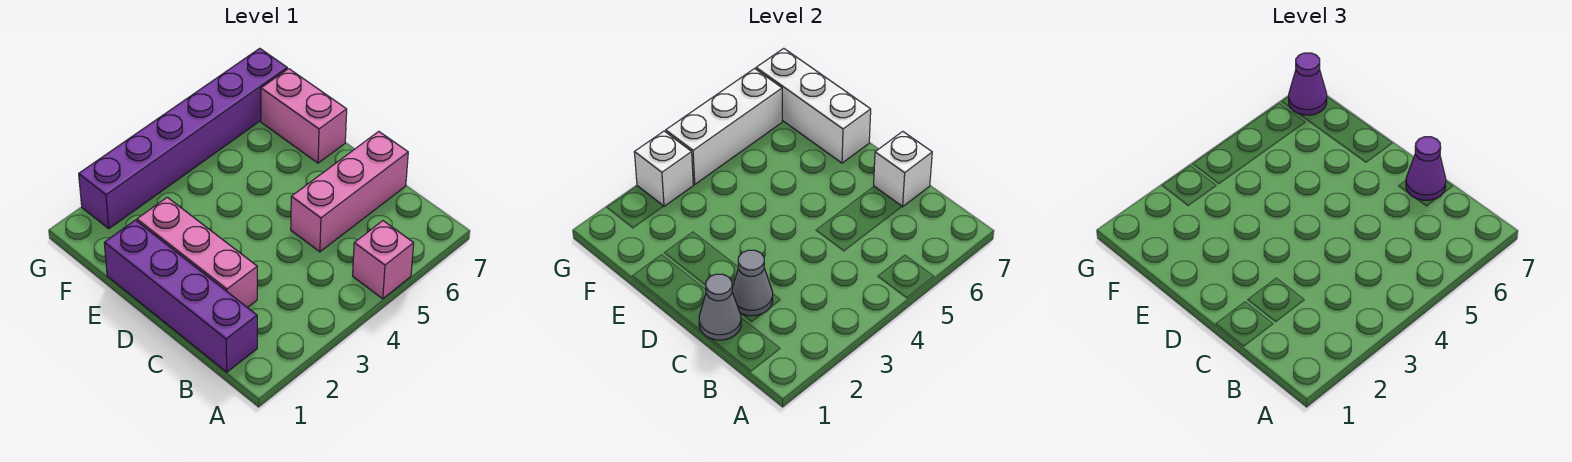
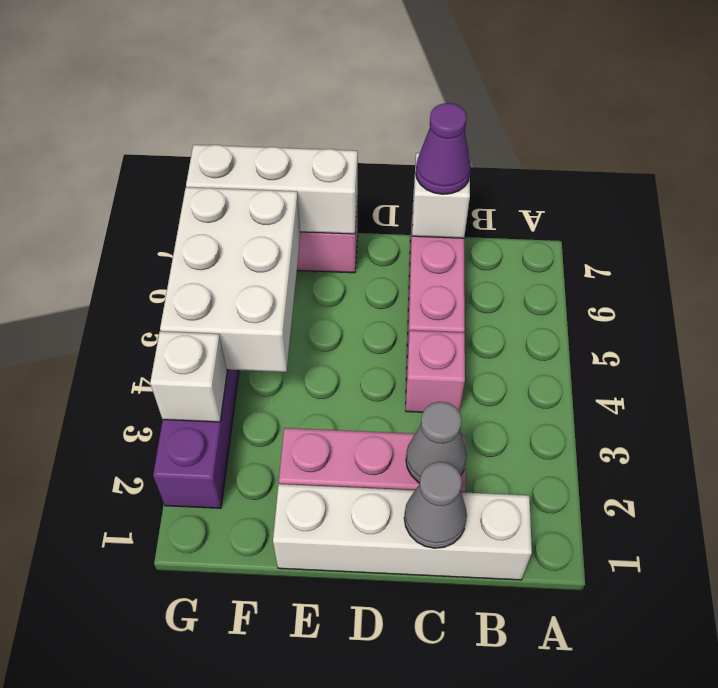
pink brick A5 level 1 -> pink brick C4 level 1
purple brick B1:E1 level 1 -> white brick B1:E1 level 1
white brick G4:G6 level 2 -> white brick F4:G6 level 2
purple cone G7 level 3 -> none

